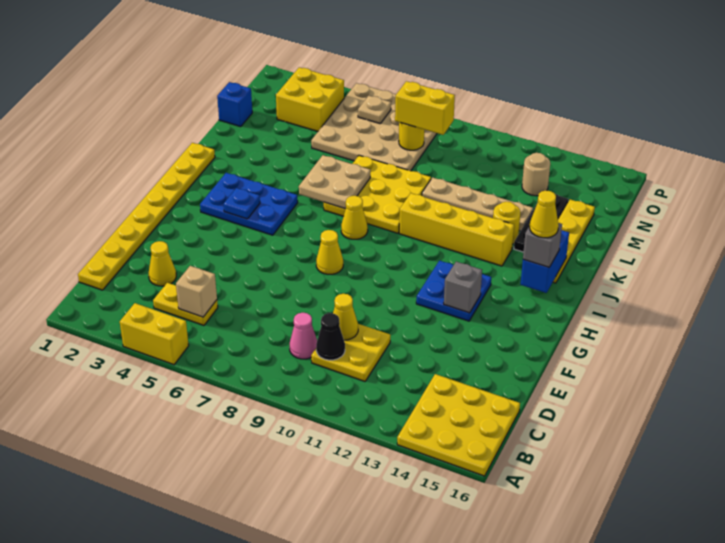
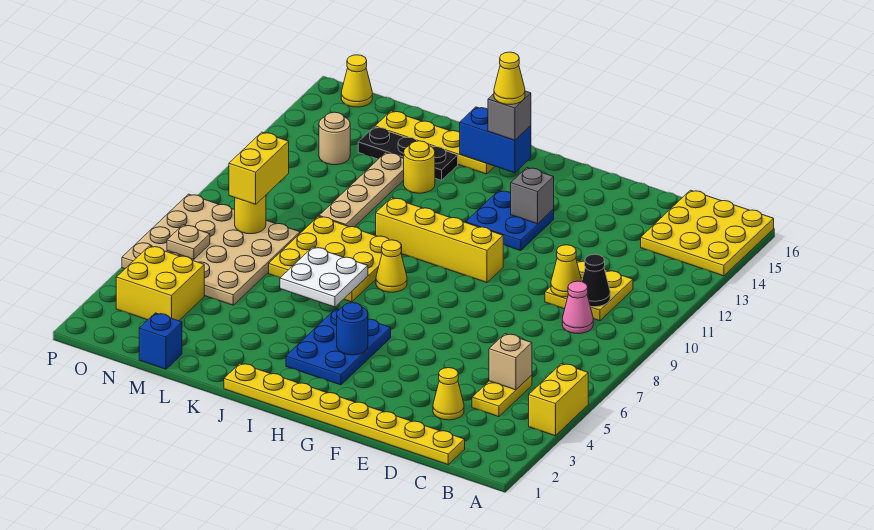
yellow cone G8 level 1 -> yellow cone O16 level 1
blue plate H4 level 2 -> blue round brick H4 level 2
tan plate J6:K7 level 2 -> white plate J6:K7 level 2
yellow brick J10:J13 level 1 -> yellow brick G10:J10 level 1

